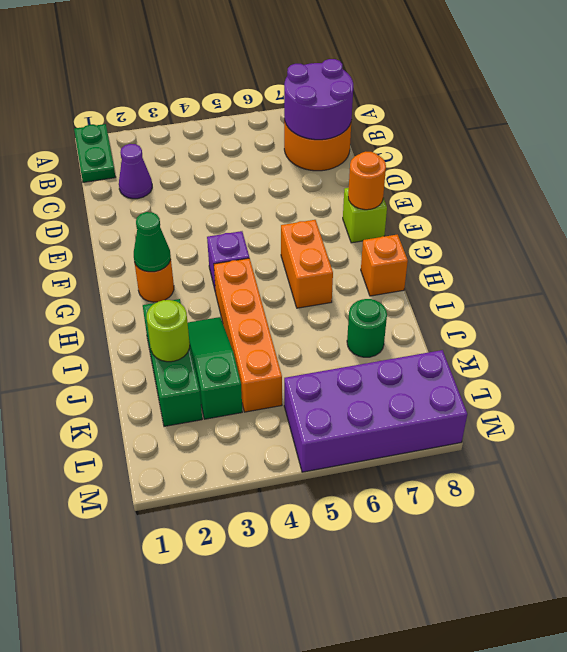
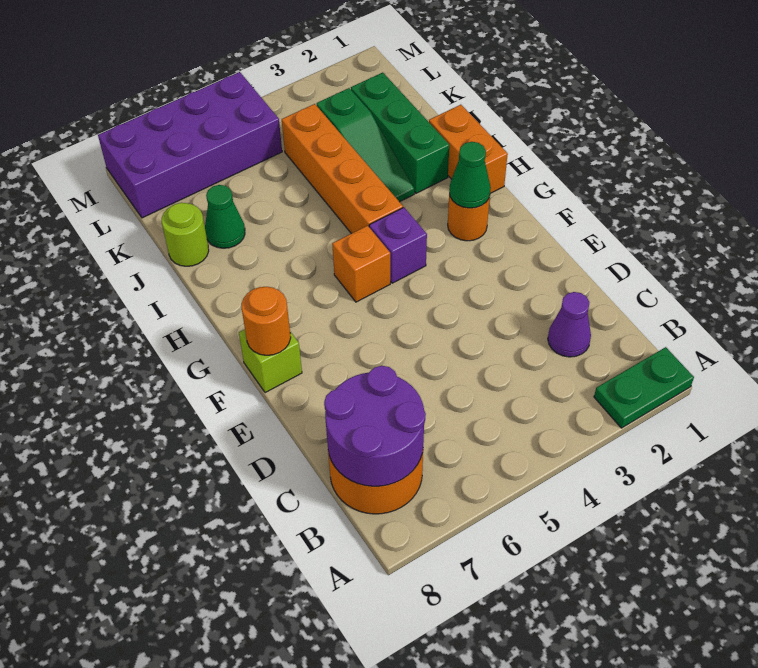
green plate A1:B1 level 1 -> green plate A1:A2 level 1
orange brick G6:H6 level 1 -> orange brick H1:I1 level 1
orange brick H8 level 1 -> orange brick G5 level 1
lime round brick J2 level 2 -> lime round brick J8 level 1
green round brick J7 level 1 -> green cone J7 level 1

